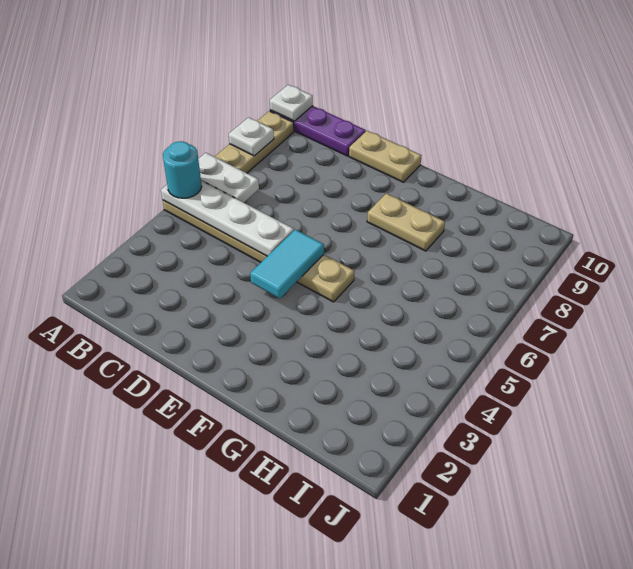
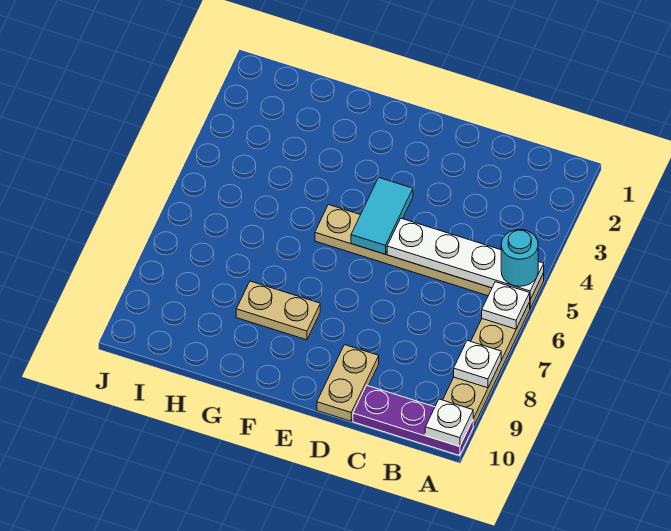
white plate A6:B6 level 2 -> white plate A6 level 2
tan plate D10:E10 level 1 -> tan plate D9:D10 level 1

